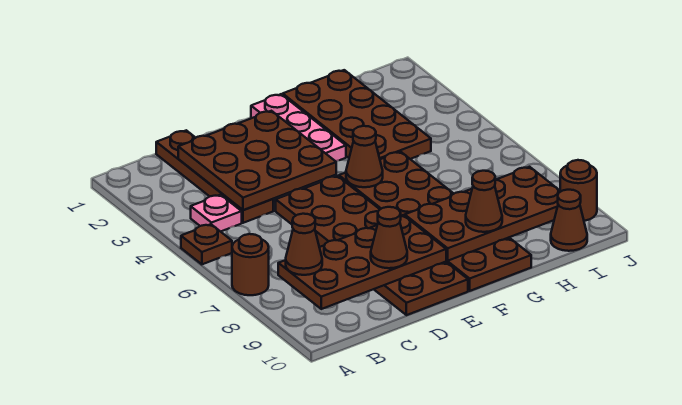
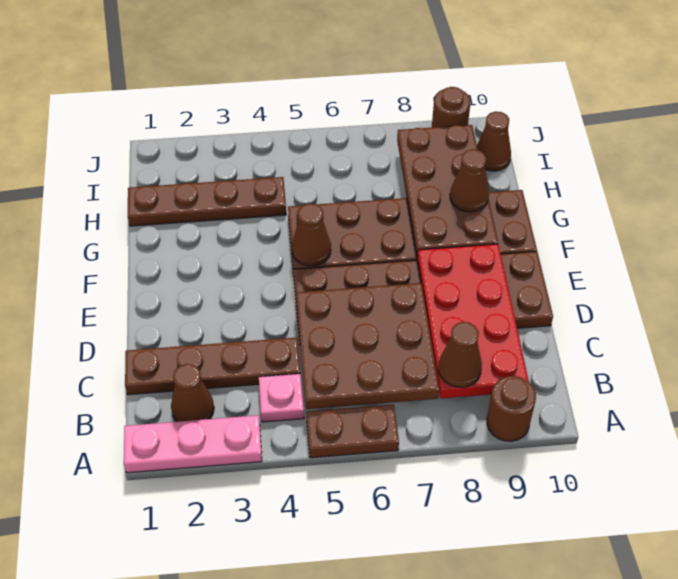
brown plate A5 level 1 -> brown plate A5:A6 level 1
brown round brick A7 level 1 -> brown round brick A9 level 1
brown plate B8:E9 level 2 -> red plate B8:E9 level 2
brown plate C2:E4 level 2 -> brown plate B5:D7 level 2
brown cone D9 level 3 -> brown cone B2 level 1
pink plate F1:F3 level 1 -> pink plate A1:A3 level 1
brown plate G1:H4 level 1 -> brown plate H1:H4 level 1

